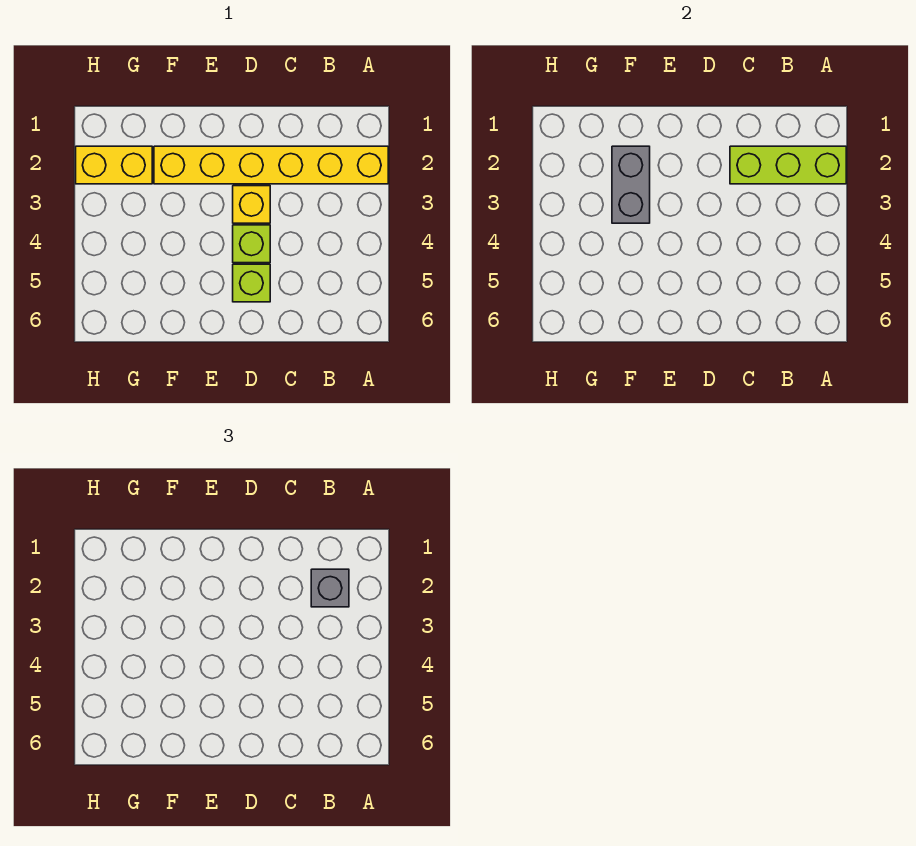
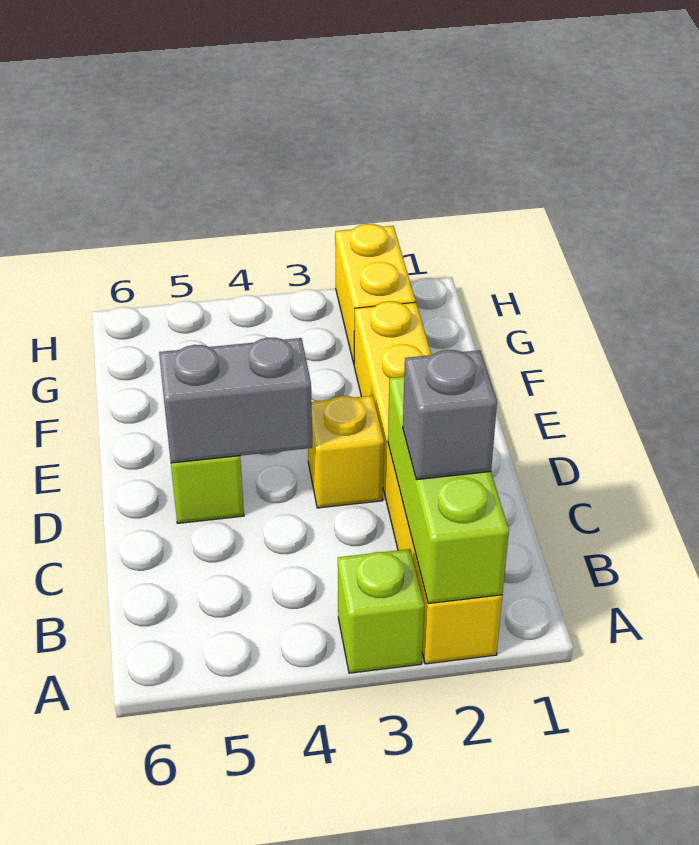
lime brick D4 level 1 -> lime brick A3 level 1
grey brick F2:F3 level 2 -> grey brick D4:D5 level 2

